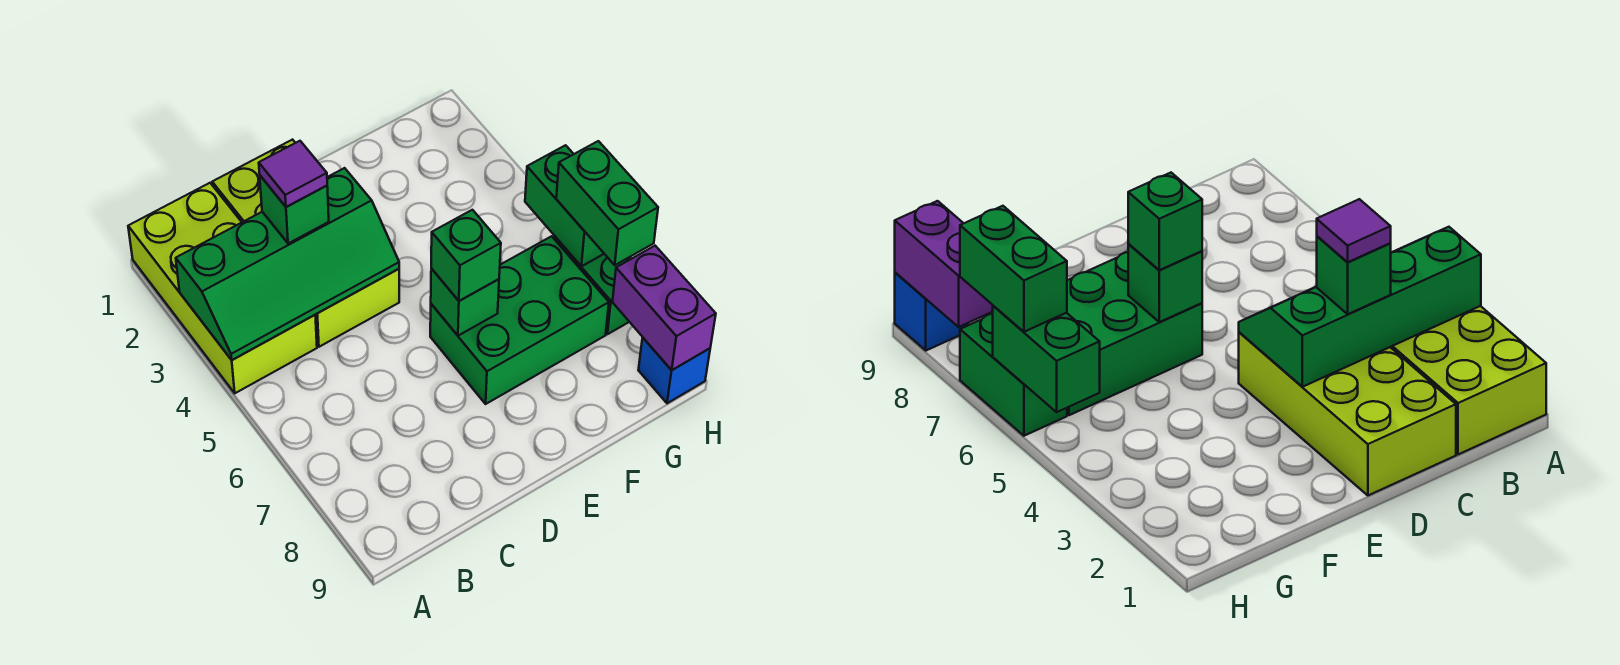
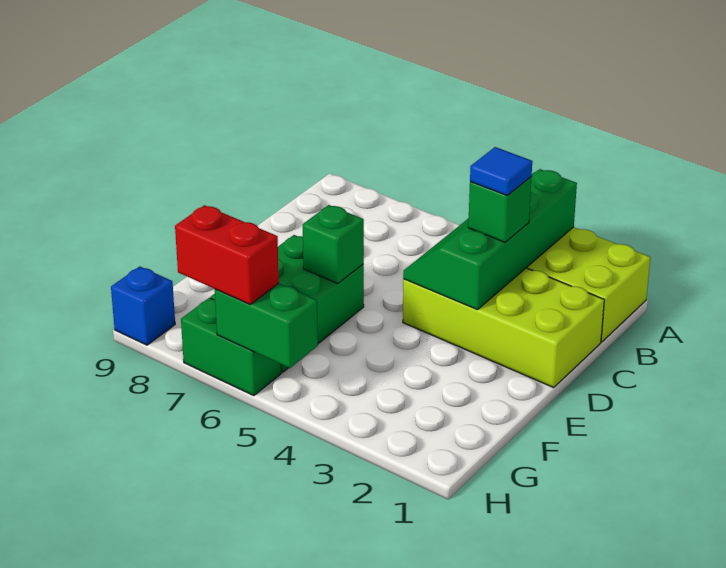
purple tile C3 level 4 -> blue tile C3 level 4
green brick E6 level 3 -> none
green brick H6:H7 level 3 -> red brick H6:H7 level 3
purple brick H8:H9 level 2 -> none

